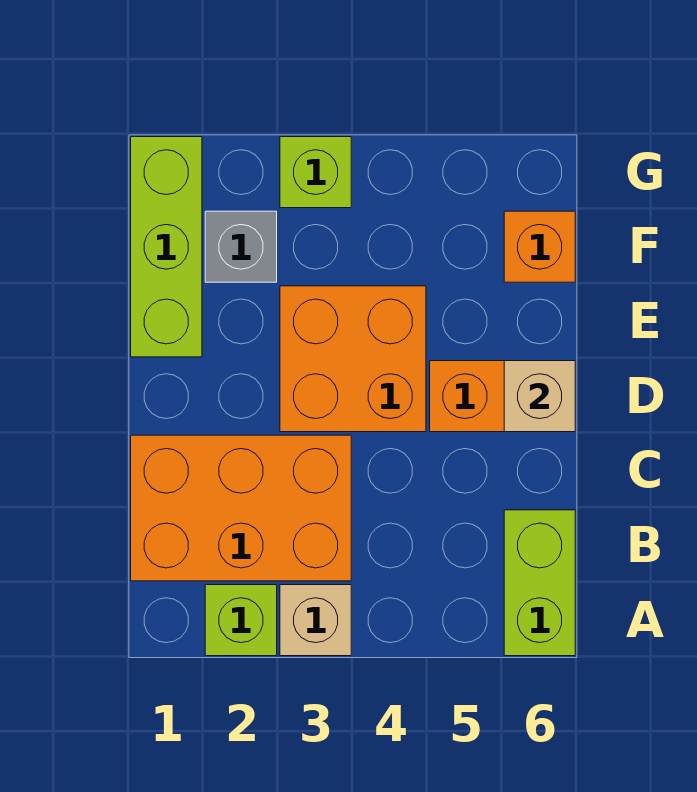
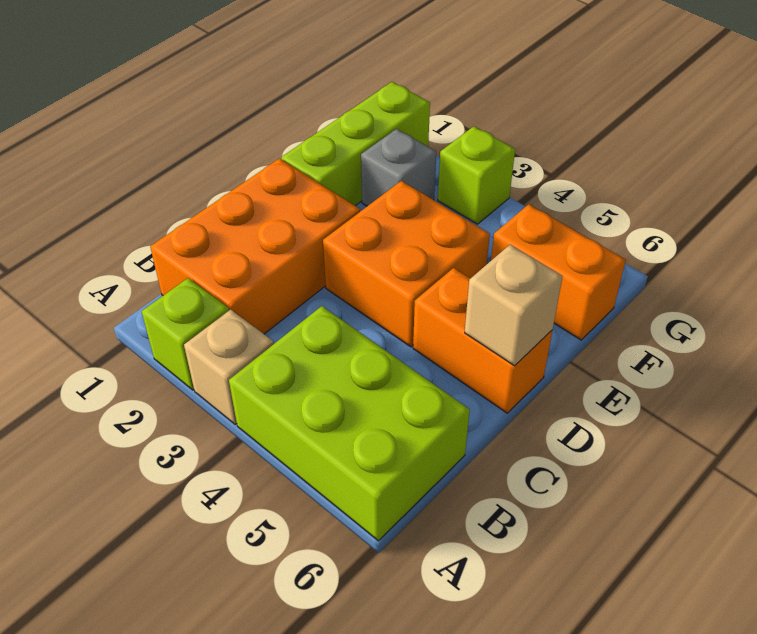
lime brick A6:B6 level 1 -> lime brick A4:B6 level 1
orange brick B1:C3 level 1 -> orange brick B1:D2 level 1
orange brick F6 level 1 -> orange brick F5:F6 level 1

